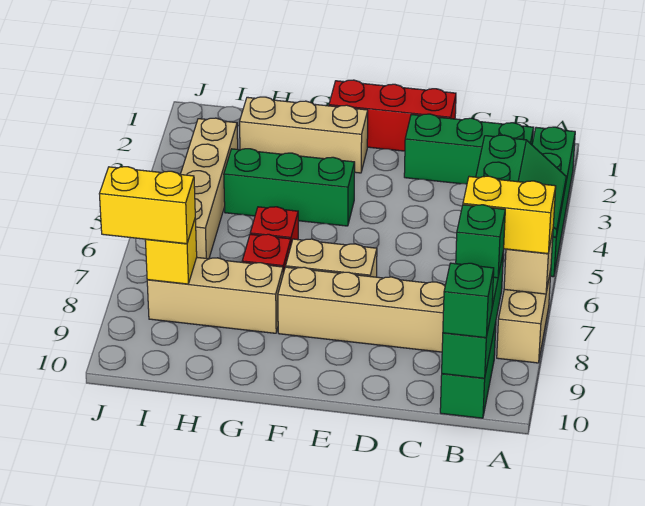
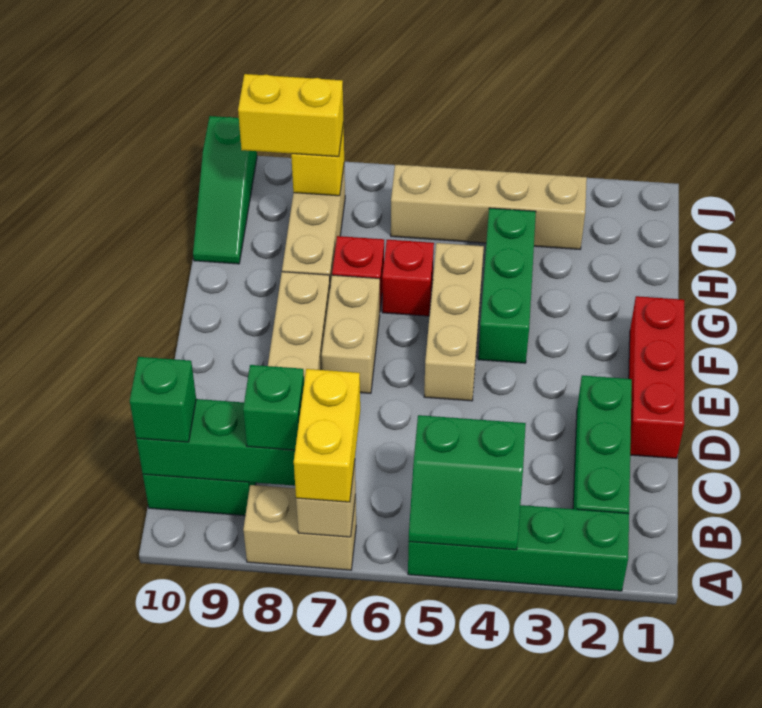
tan brick F2:H2 level 1 -> tan brick E5:G5 level 1
none -> green slope H10:J10 level 1 top J
yellow brick I8:J8 level 3 -> yellow brick I8:I9 level 3

